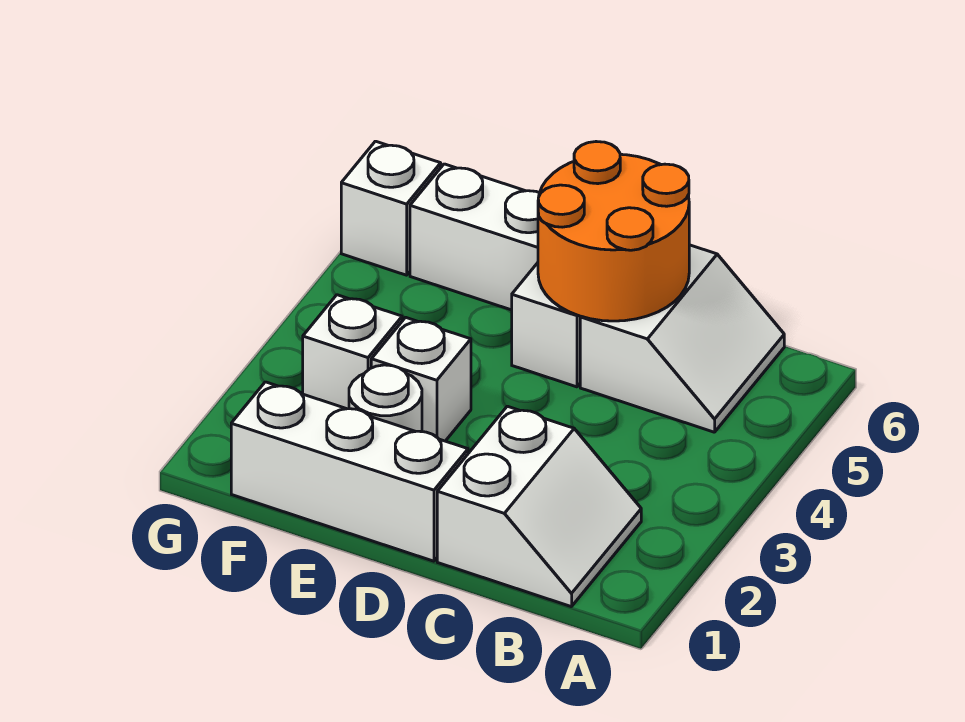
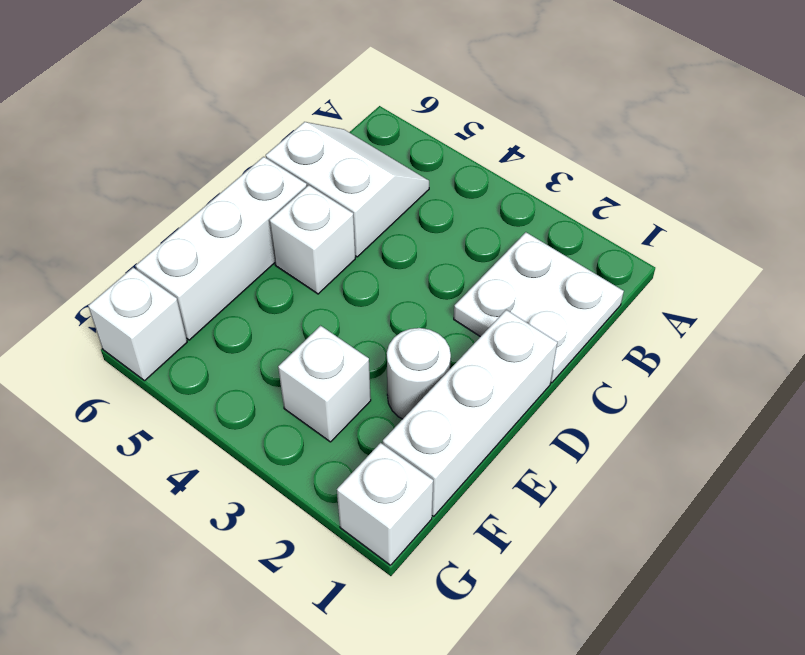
white slope B1:C2 level 1 top C -> white plate B1:C2 level 1
orange round brick C5:D6 level 2 -> none
white brick E3 level 1 -> white brick G1 level 1

